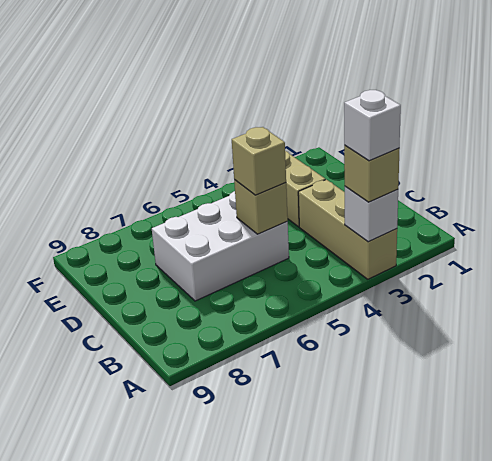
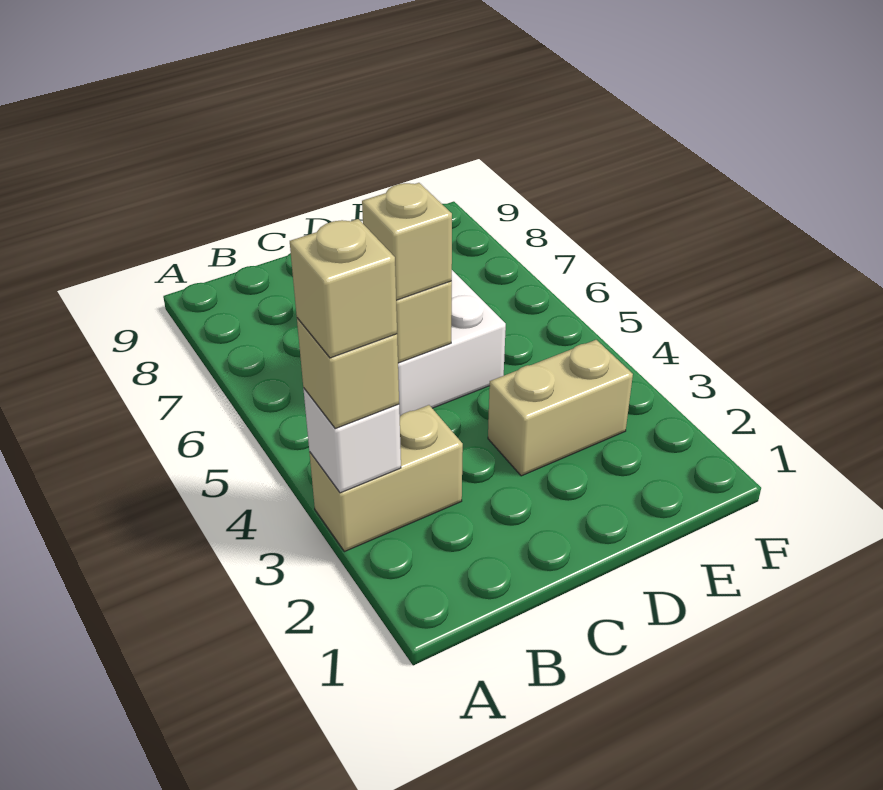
tan brick A3:C3 level 1 -> tan brick A3:B3 level 1
white brick A3 level 4 -> tan brick A3 level 4

